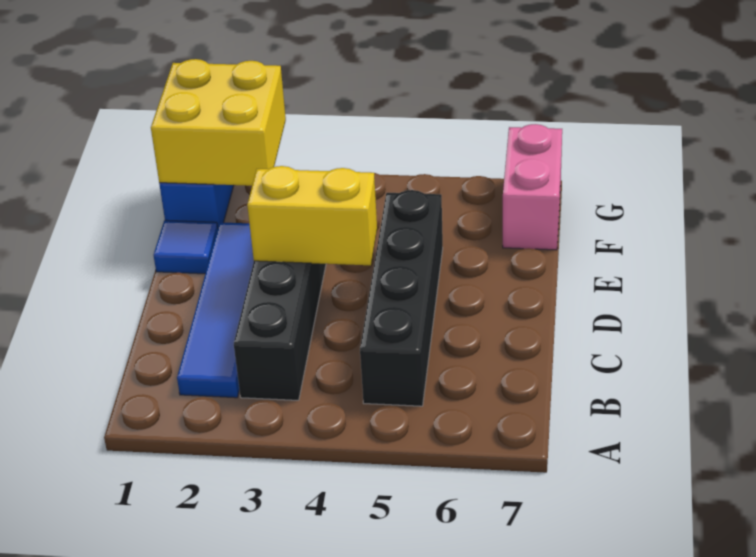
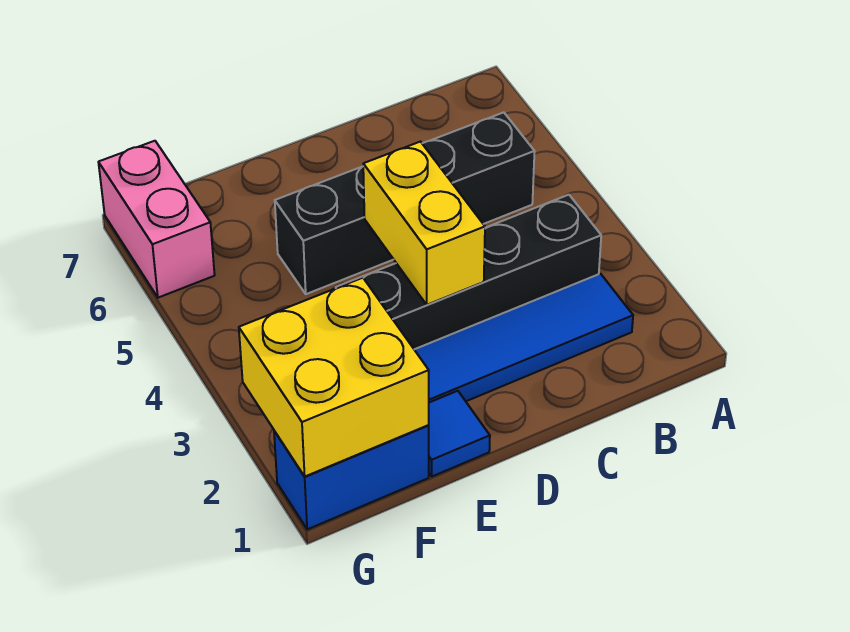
pink brick F7:G7 level 1 -> pink brick G6:G7 level 1

